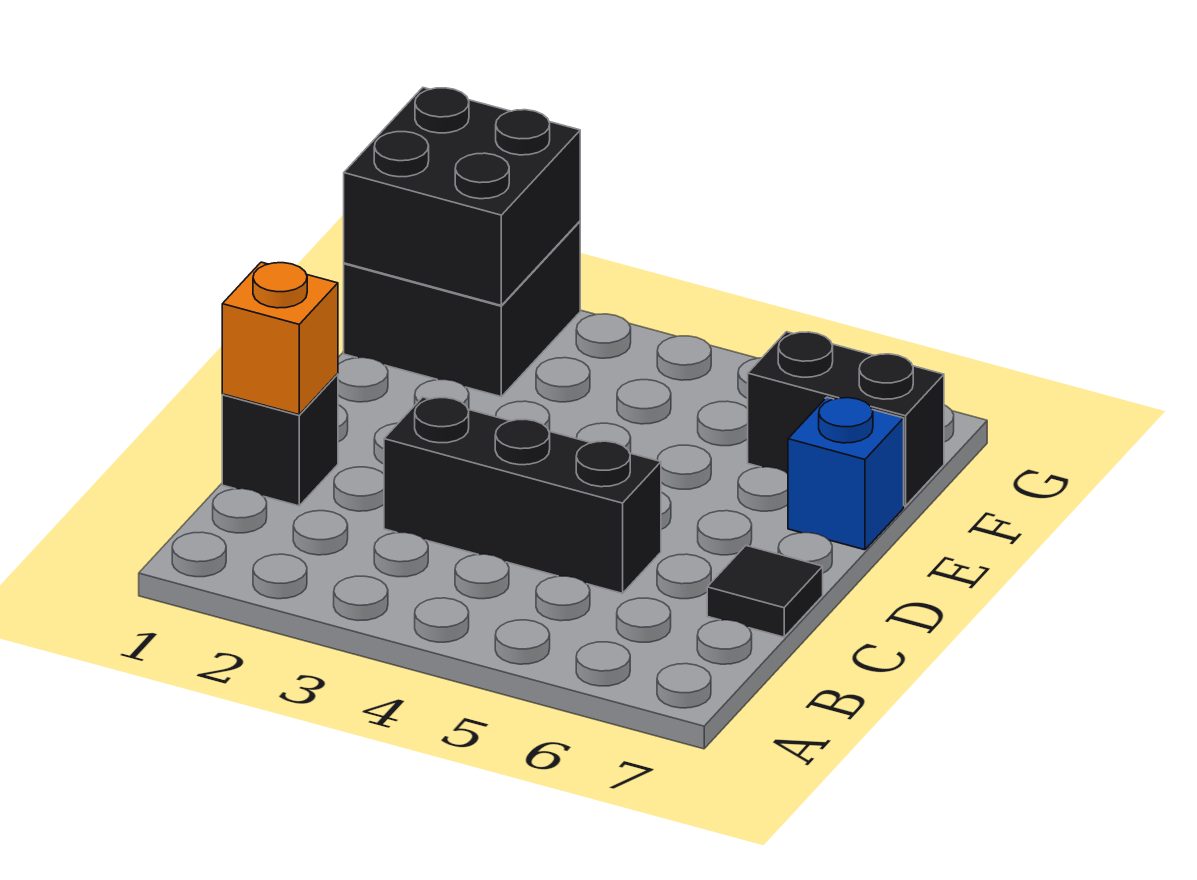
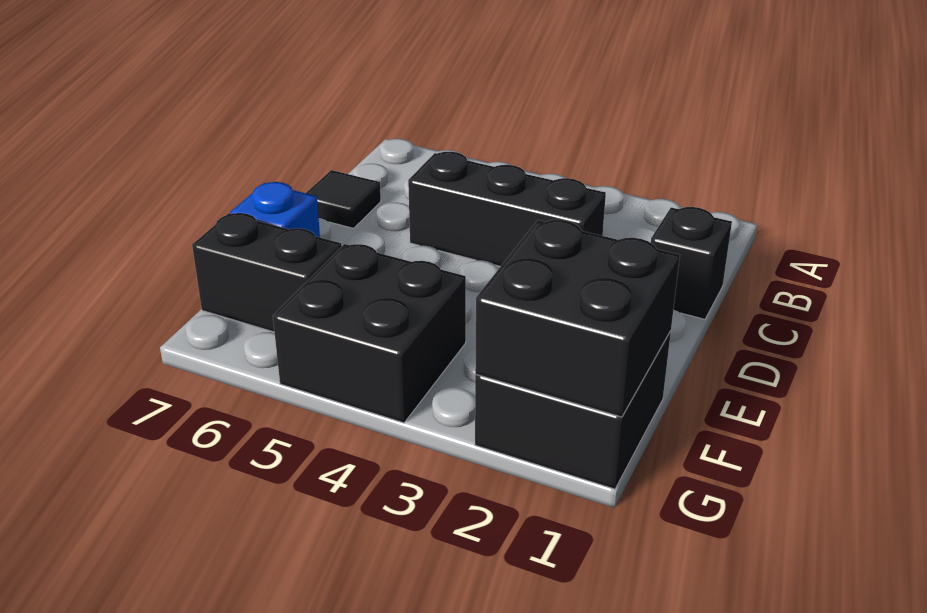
orange brick C1 level 2 -> none
none -> black brick F4:G5 level 1

